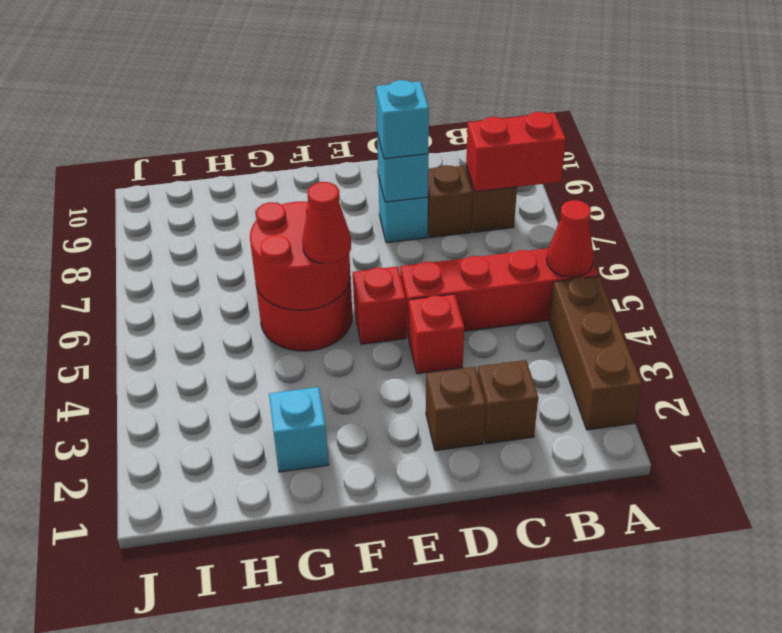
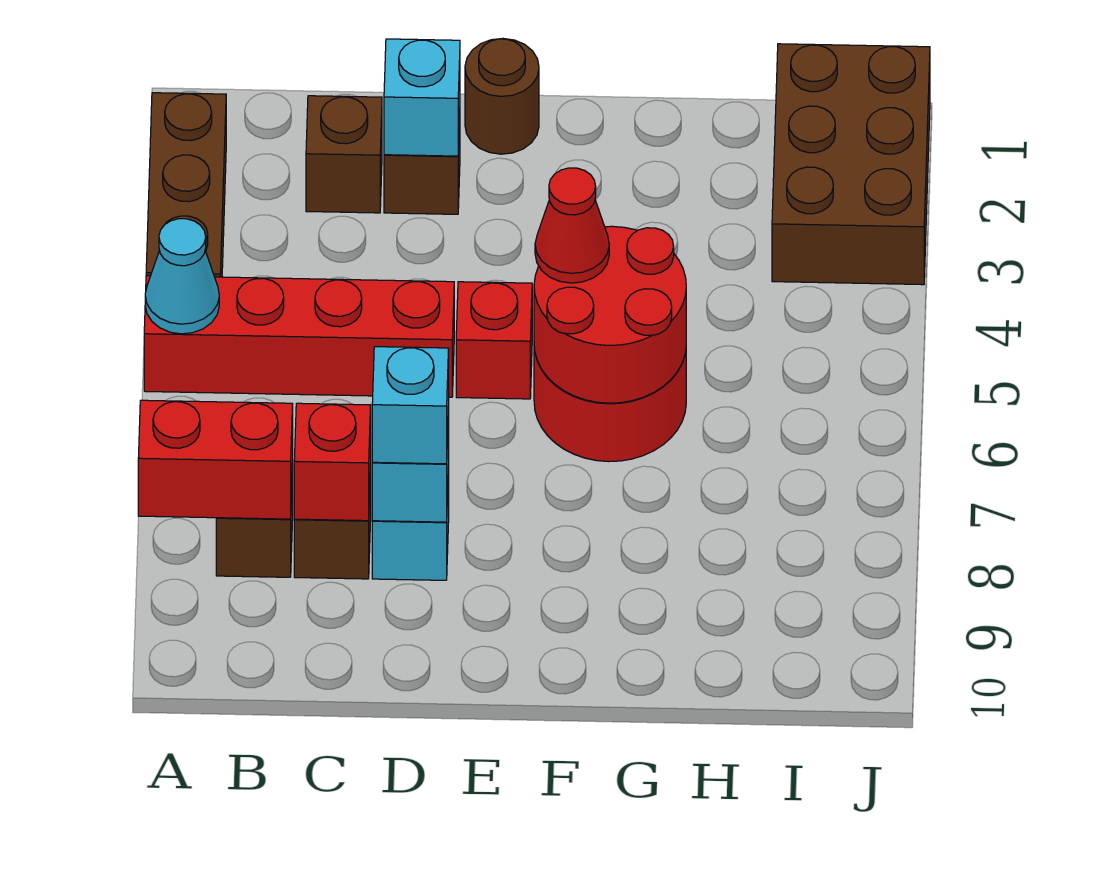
red cone A5 level 2 -> cyan cone A5 level 2
red brick D4 level 1 -> red brick C8 level 2
none -> brown round brick E1 level 1
cyan brick G2 level 1 -> cyan brick D2 level 2
none -> brown brick I1:J3 level 1

